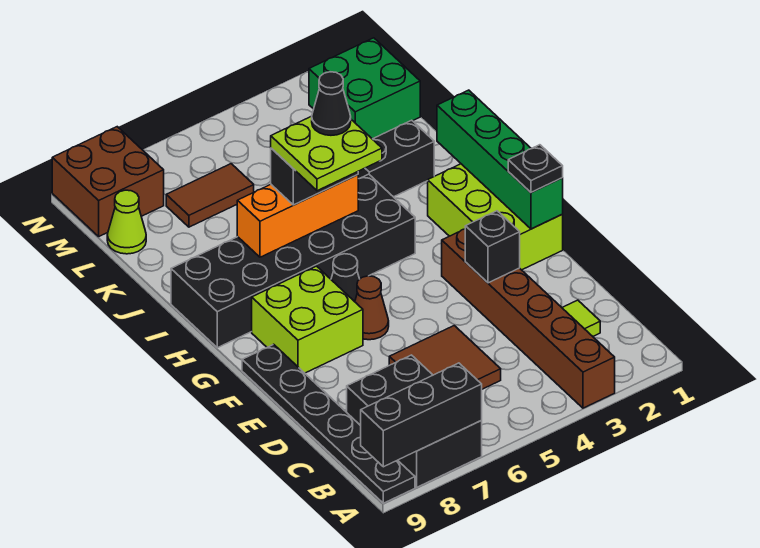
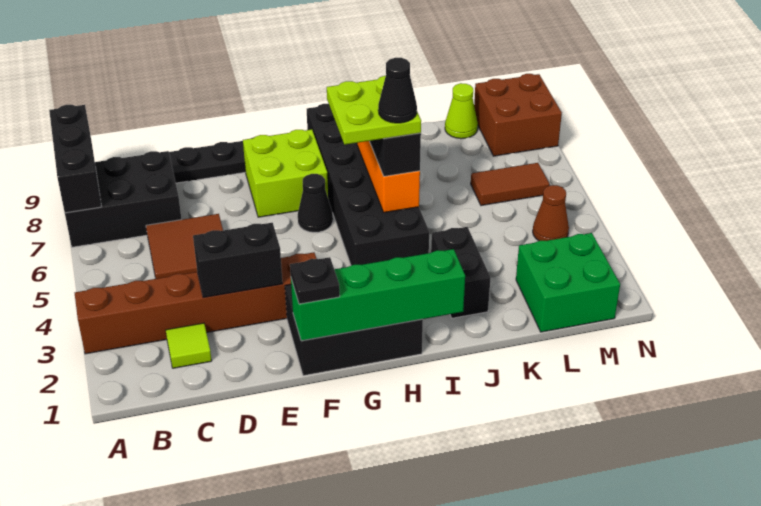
black brick E3 level 2 -> black brick D3:E3 level 2
lime brick F1:H2 level 1 -> black brick F1:H2 level 1
brown cone F6 level 1 -> brown cone M4 level 1
brown tile L6:L7 level 1 -> brown tile L6:M6 level 1

